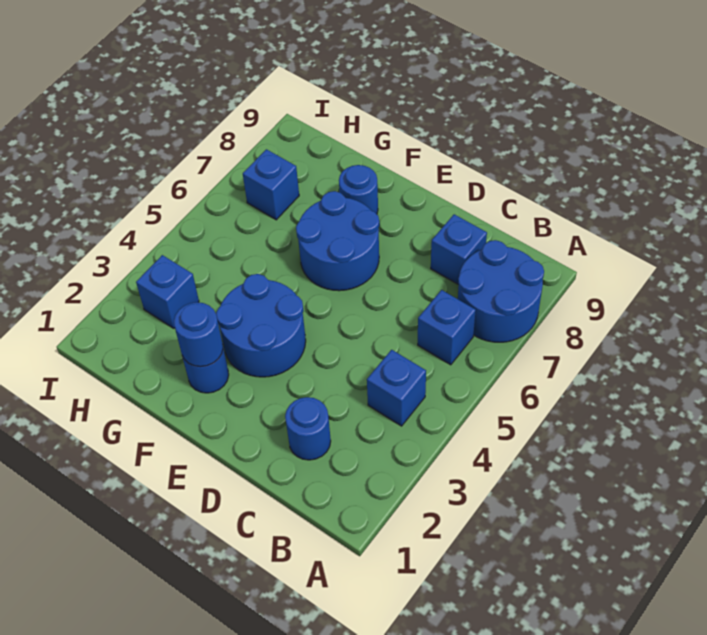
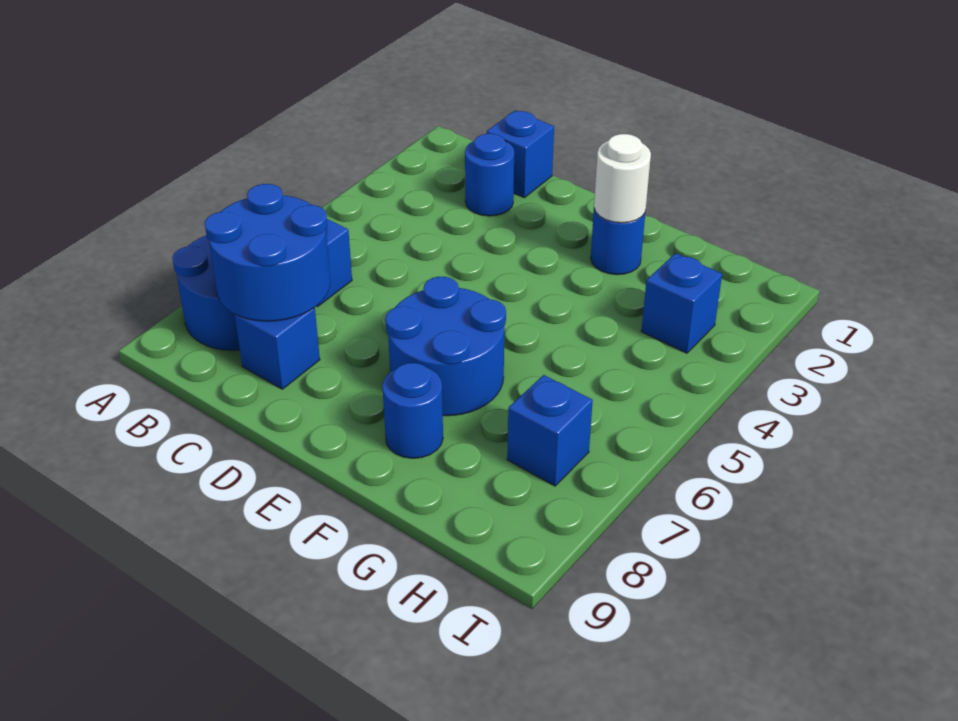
blue brick B4 level 1 -> blue brick C1 level 1
blue round brick E3:F4 level 1 -> blue round brick B7:C8 level 2
blue round brick F2 level 2 -> white round brick F2 level 2

